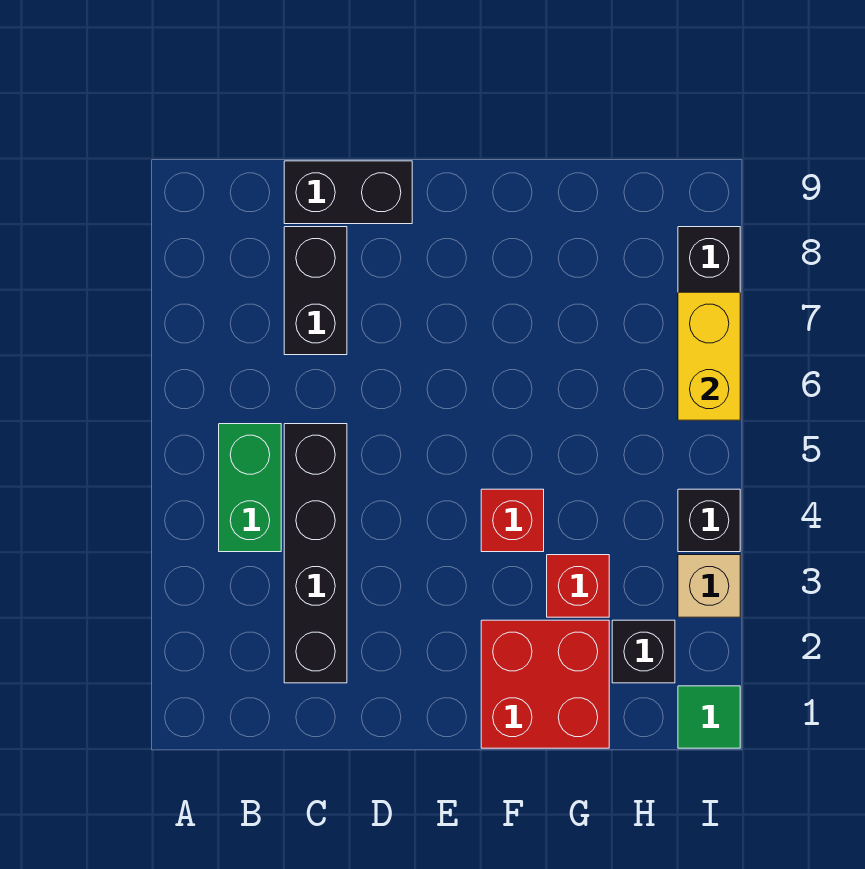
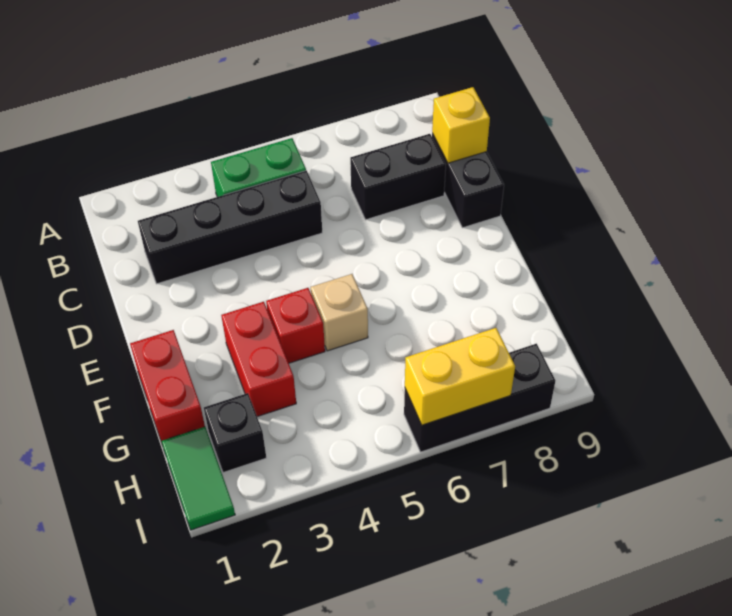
none -> yellow brick C9 level 2
red brick F1:G2 level 1 -> red brick F1:G1 level 1
red brick G3 level 1 -> red brick F3:G3 level 1
green tile I1 level 1 -> green tile H1:I1 level 1
tan brick I3 level 1 -> tan brick F5 level 1
black brick I4 level 1 -> none

